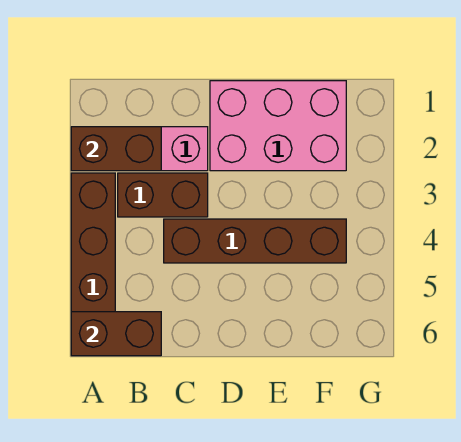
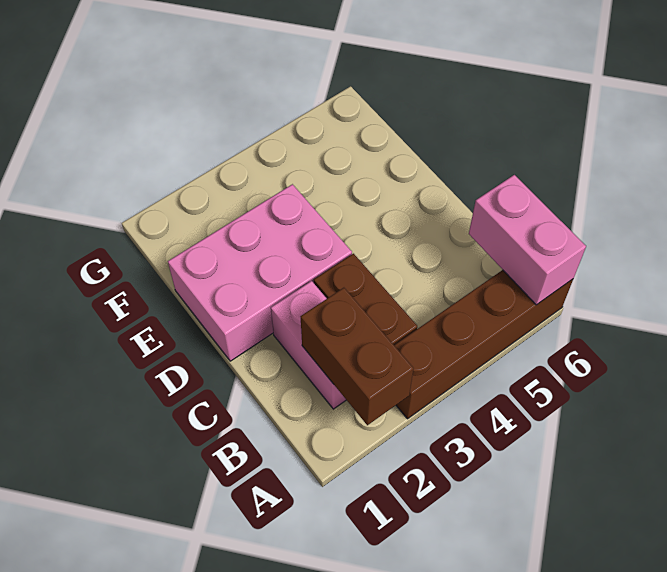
brown brick A6:B6 level 2 -> pink brick A6:B6 level 2
brown brick C4:F4 level 1 -> none
pink brick D1:F2 level 1 -> pink brick D1:E3 level 1

